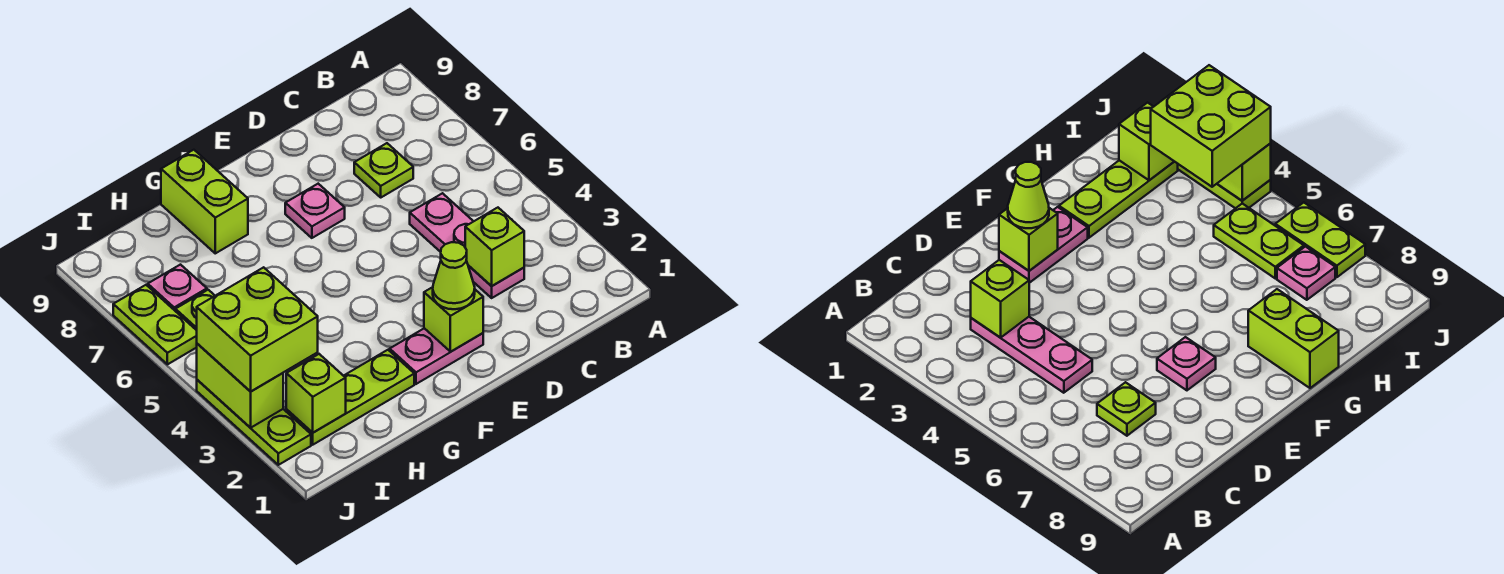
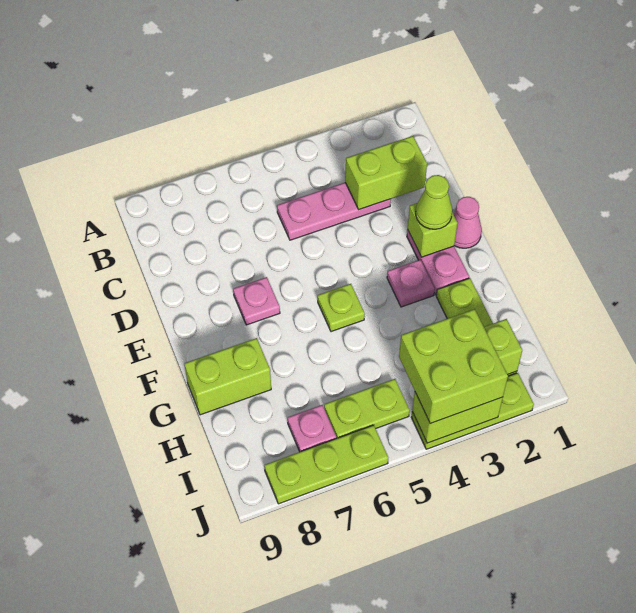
lime brick C3 level 2 -> lime brick C2:C3 level 2
lime plate C7 level 1 -> lime plate F5 level 1
none -> pink cone E1 level 1
none -> pink plate F3 level 1
lime plate J6:J7 level 1 -> lime plate J6:J8 level 1

